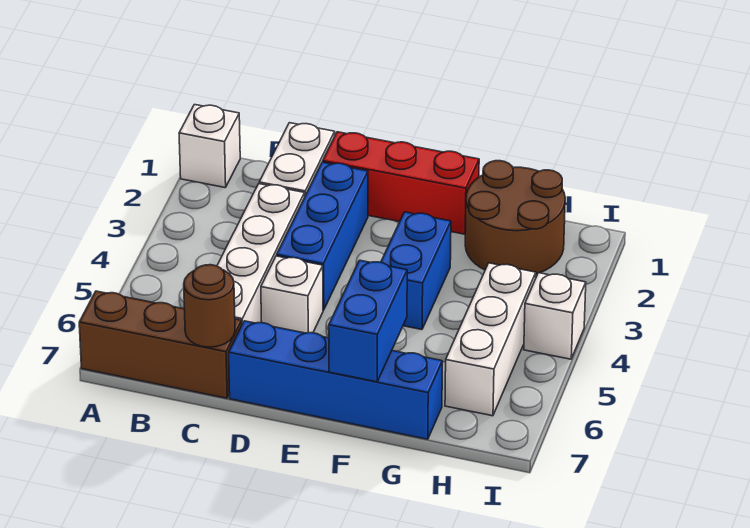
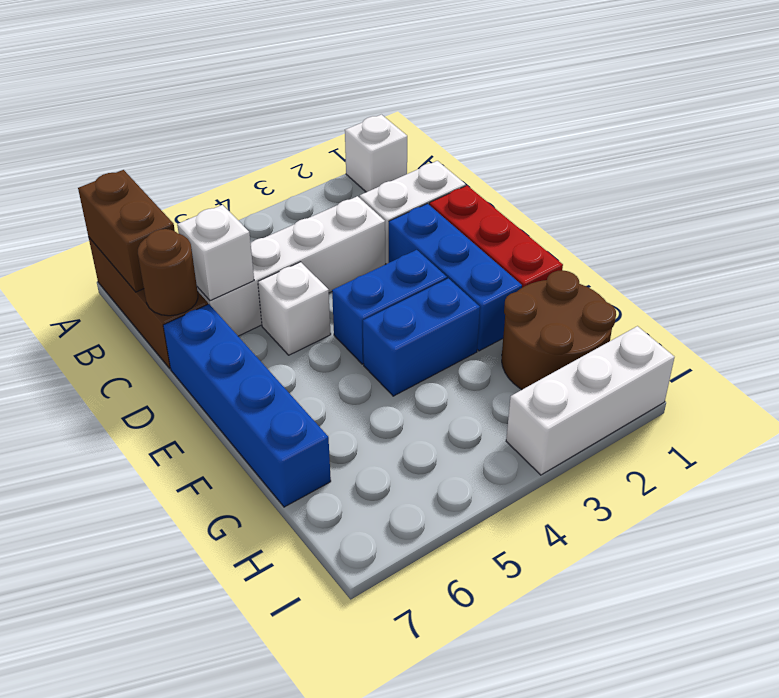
none -> brown brick A7:B7 level 2
blue brick D2:D4 level 1 -> blue brick D2:F2 level 1
blue brick F6:F7 level 2 -> blue brick E3:E4 level 1
white brick H4:H6 level 1 -> white brick I1:I3 level 1
white brick I4 level 1 -> white brick C6 level 2

